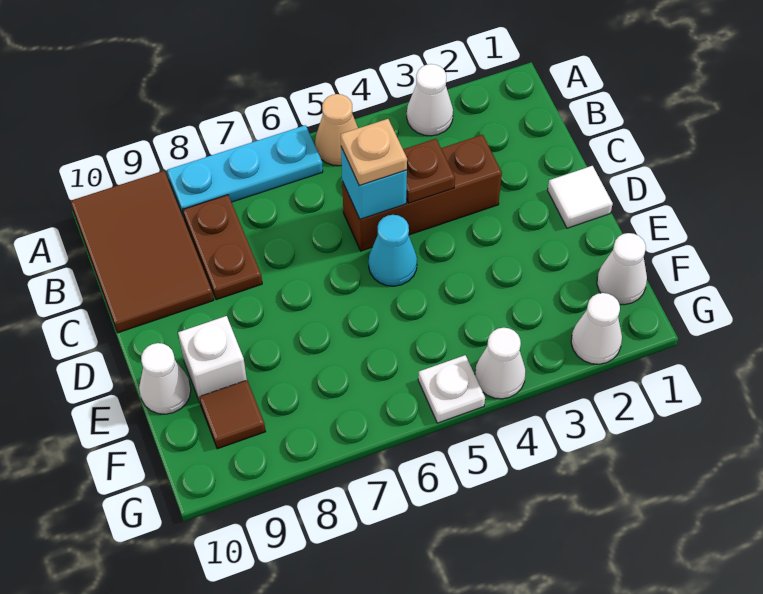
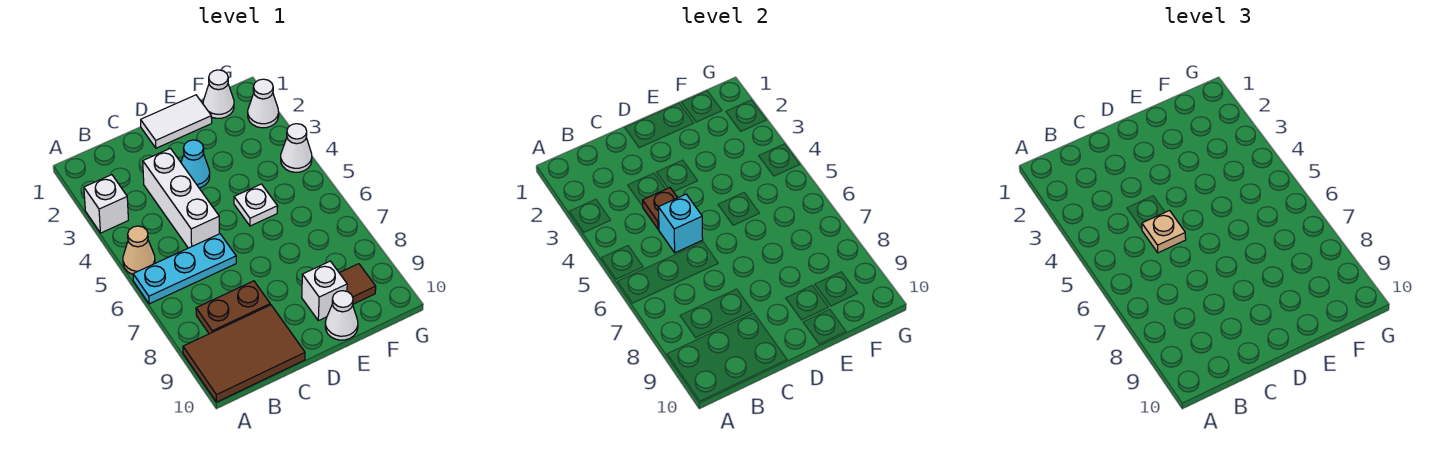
white cone A3 level 1 -> white brick A3 level 1
cyan plate A6:A8 level 1 -> cyan plate A6:C6 level 1
brown brick C3:C5 level 1 -> white brick C3:C5 level 1
white tile D1 level 1 -> white tile D1:E1 level 1
cyan cone D5 level 1 -> cyan cone D3 level 1
white plate G5 level 1 -> white plate E5 level 1

